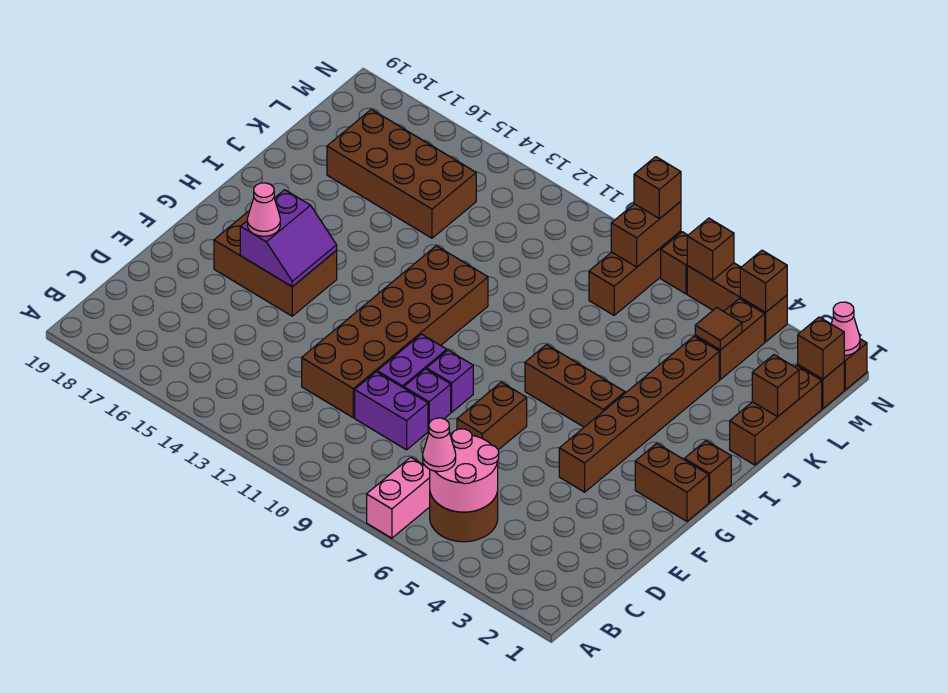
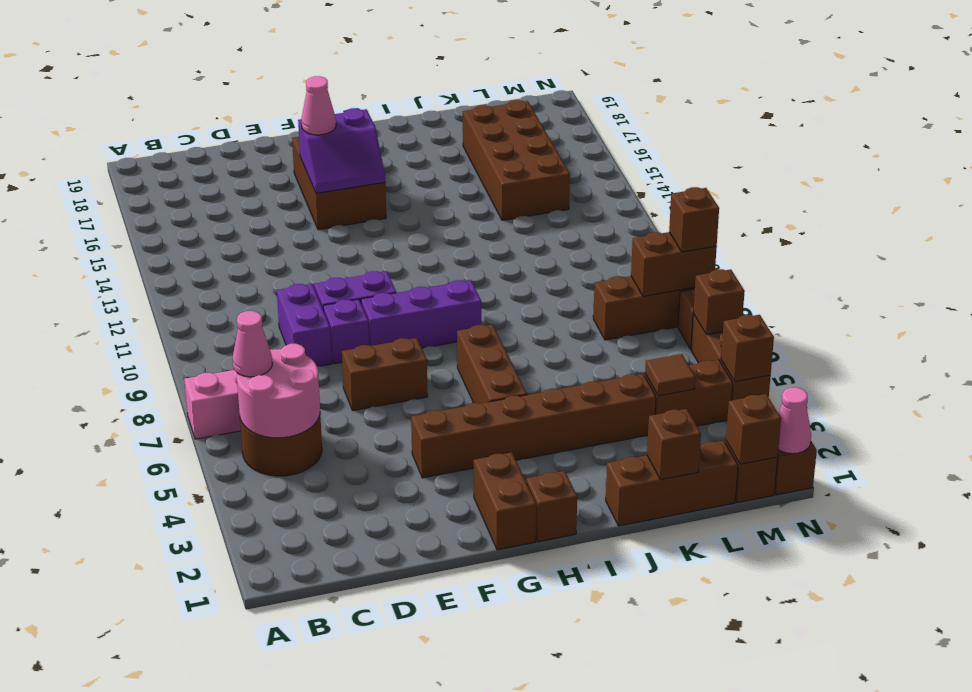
brown brick D11:I12 level 1 -> none
purple brick F9 level 1 -> purple brick F9:H9 level 1

